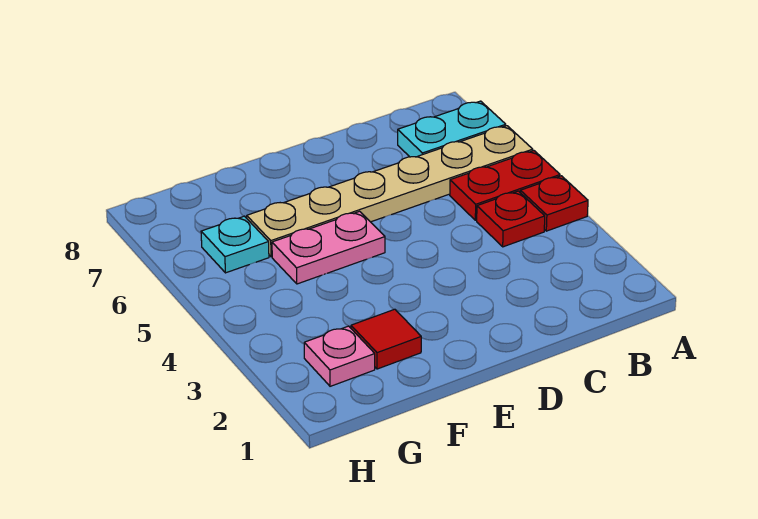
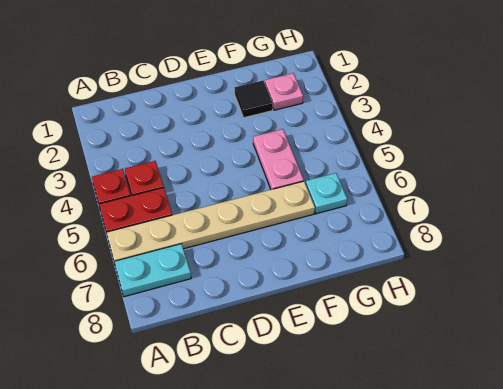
pink plate E5:F5 level 1 -> pink plate F4:F5 level 1
red tile F2 level 1 -> black tile F2 level 1

